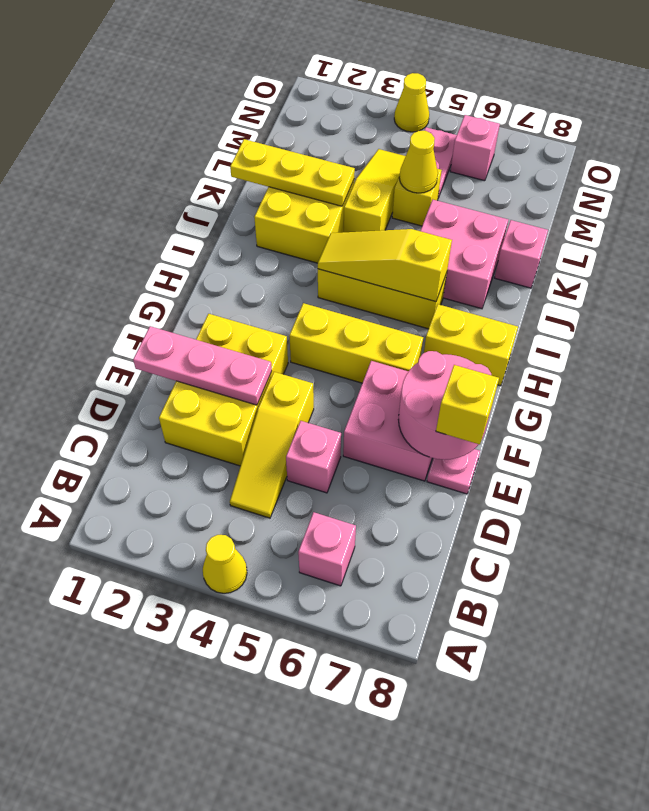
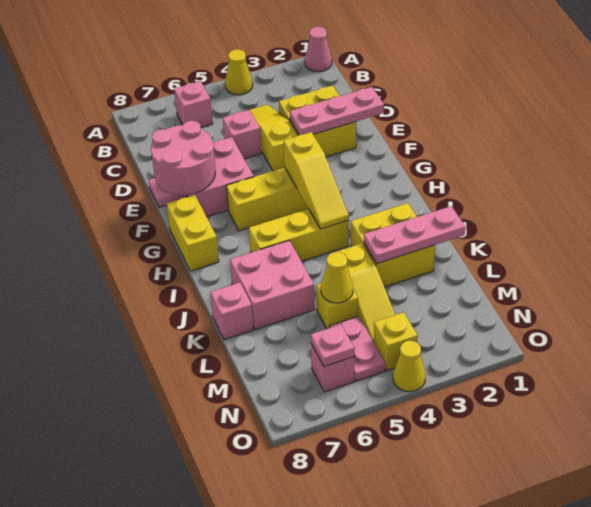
none -> pink cone A1 level 1
yellow brick D2:F3 level 1 -> yellow brick D2:E3 level 1
yellow brick E8 level 3 -> yellow brick N4 level 1
yellow brick H7:H8 level 1 -> yellow brick G8:H8 level 1
yellow slope I4:I6 level 2 top 6 -> yellow slope G4:I4 level 2 top G
yellow plate K1:K3 level 2 -> pink plate K1:K3 level 2
none -> pink plate N6 level 2

